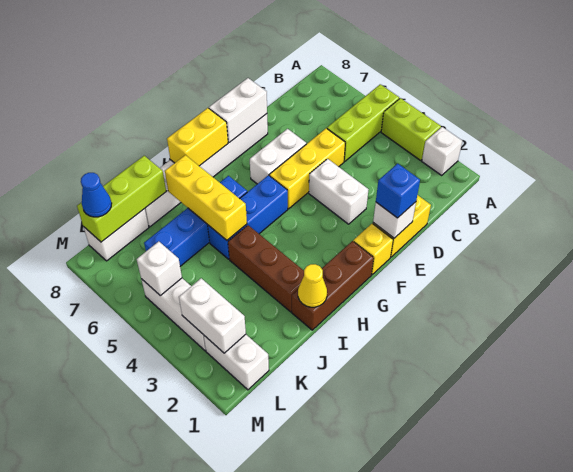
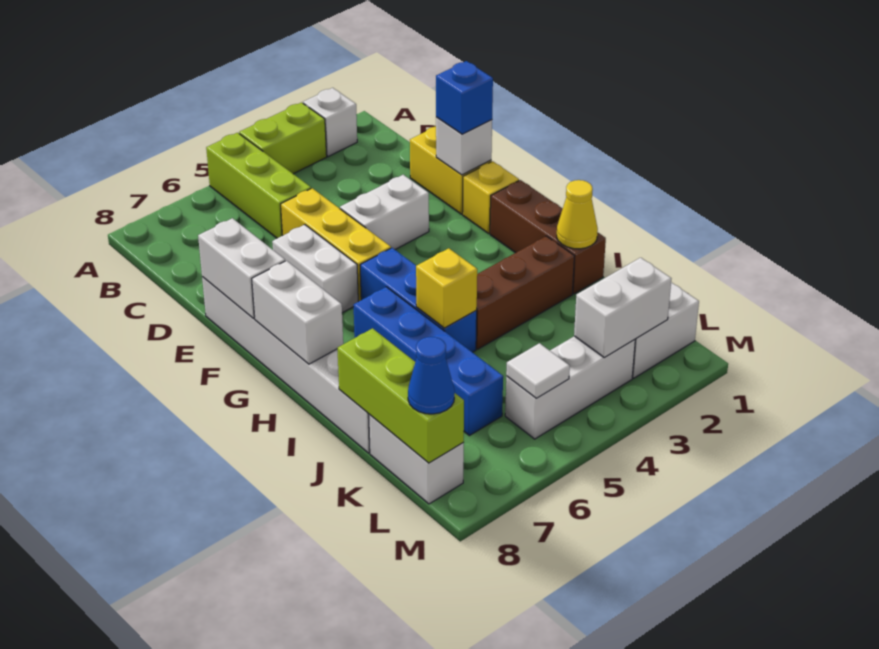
yellow brick G8:H8 level 2 -> white brick G8:H8 level 2
yellow brick I5:I7 level 2 -> yellow brick I5 level 2
white brick L5 level 2 -> white tile L5 level 2

